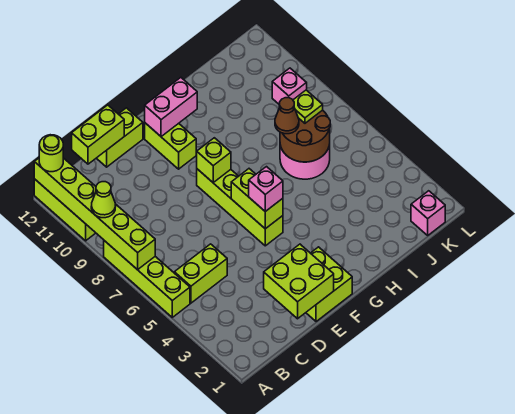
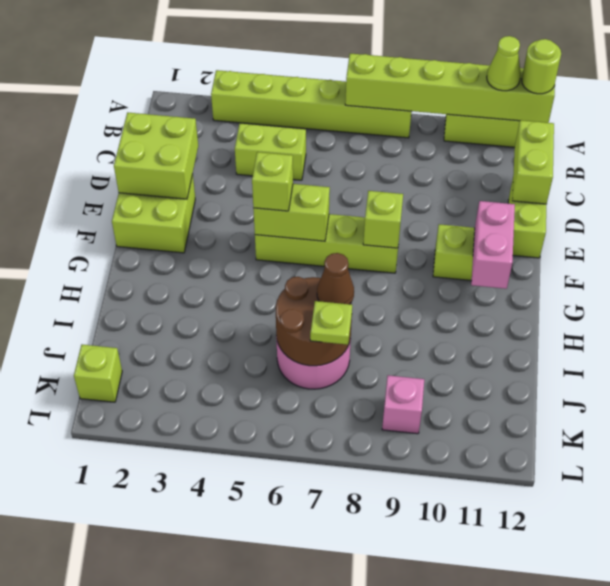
lime brick A5:A8 level 1 -> lime brick A3:A8 level 1
lime cone A9 level 3 -> lime cone A11 level 3
lime brick B5:C5 level 1 -> lime brick C4:C5 level 1
pink brick F5 level 3 -> lime brick F5 level 3
pink brick K1 level 1 -> lime brick K1 level 1

